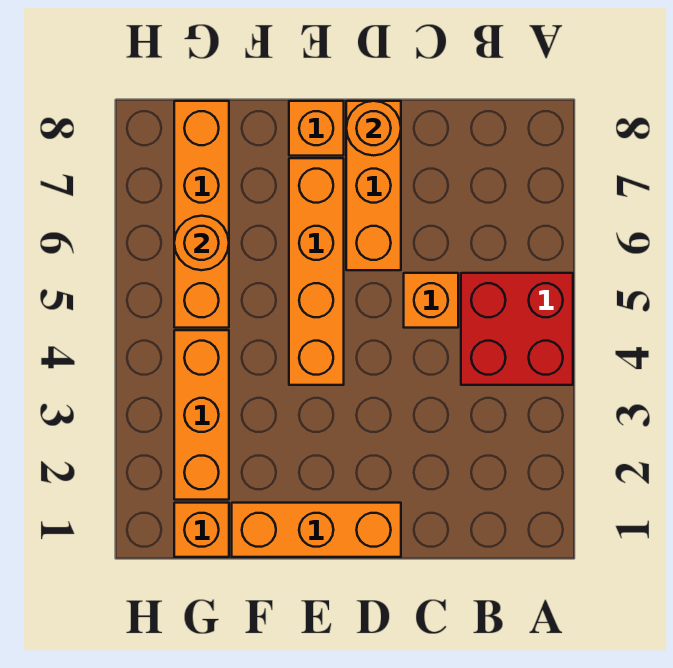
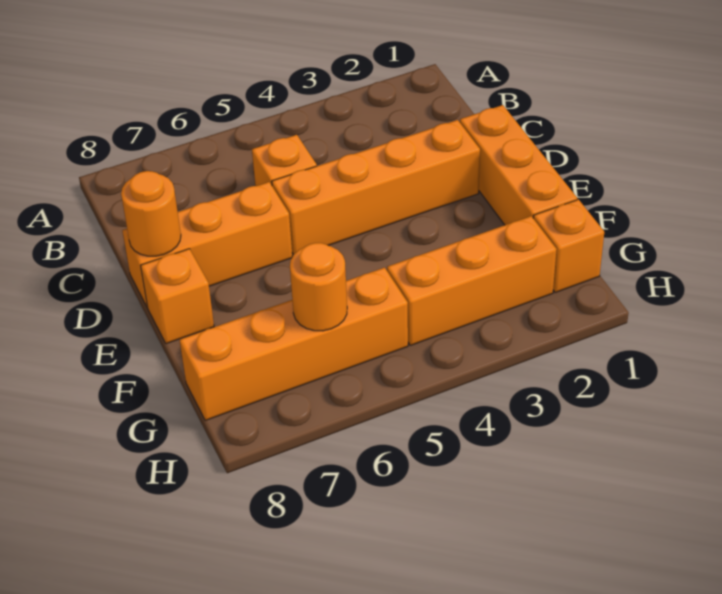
red brick A4:B5 level 1 -> none
orange brick E4:E7 level 1 -> orange brick D2:D5 level 1

